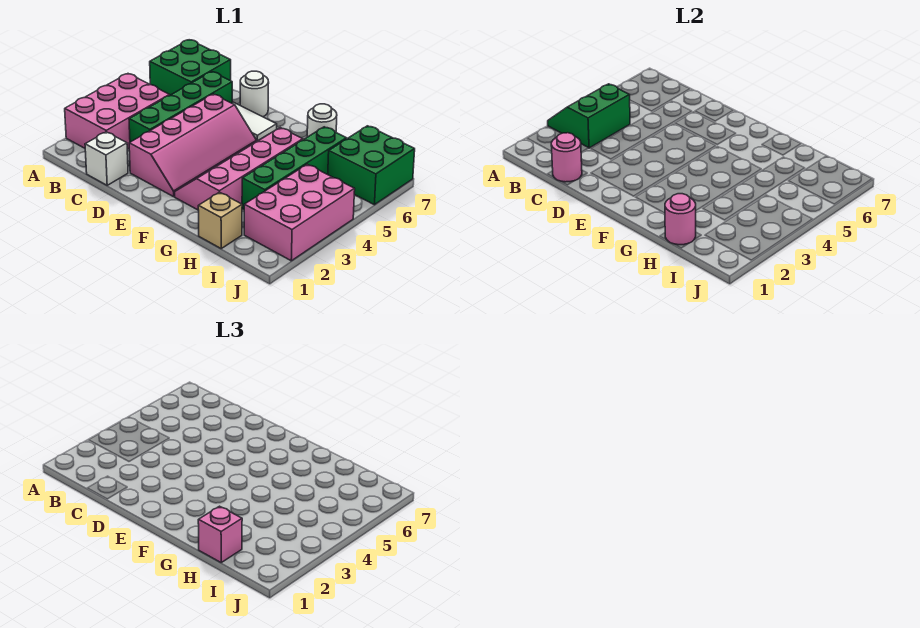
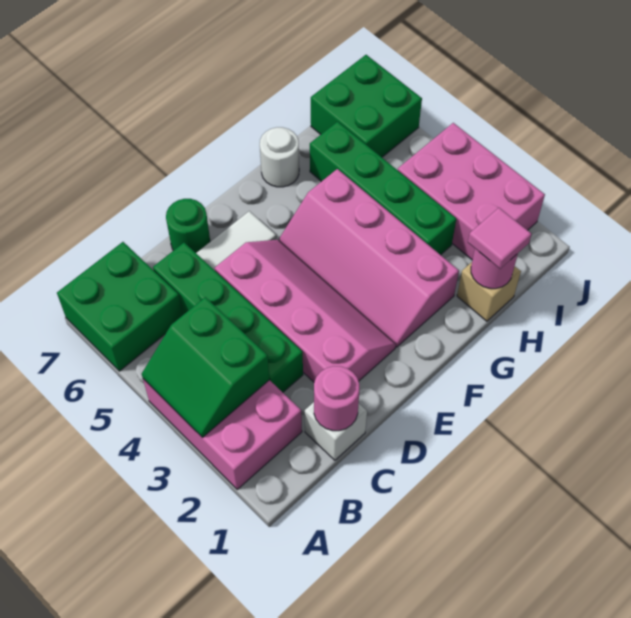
white round brick D7 level 1 -> green round brick D7 level 1
pink brick H1 level 3 -> pink tile H1 level 3

